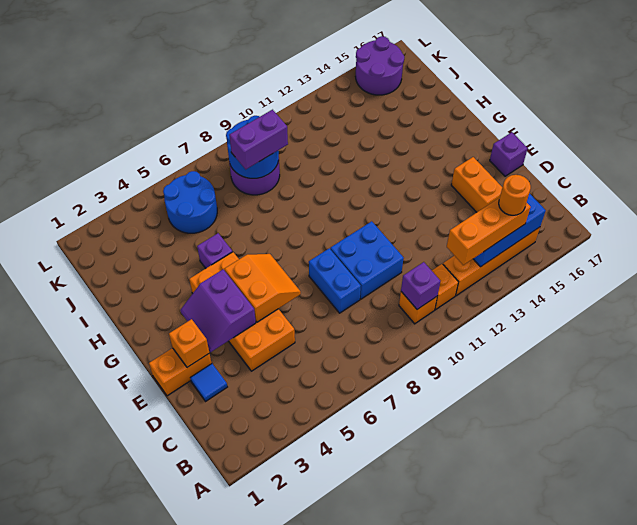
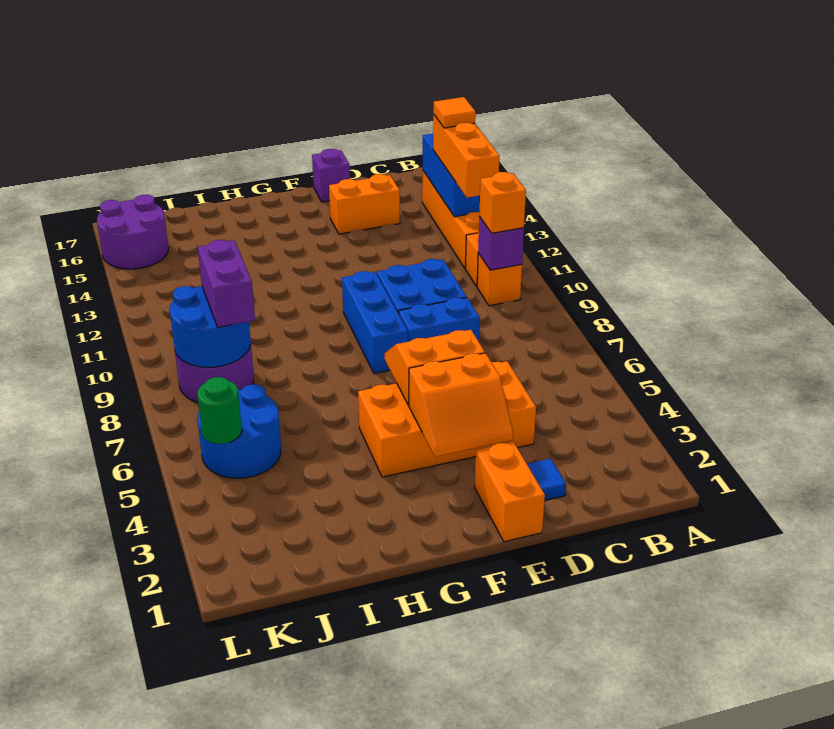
orange round brick B14 level 4 -> orange tile B14 level 4
orange brick E2 level 2 -> orange brick B10 level 3
purple slope E3:F4 level 2 top 4 -> orange slope E3:F4 level 2 top 4
none -> blue brick F8:F10 level 1
purple brick H5 level 1 -> none
none -> green round brick K5 level 2

